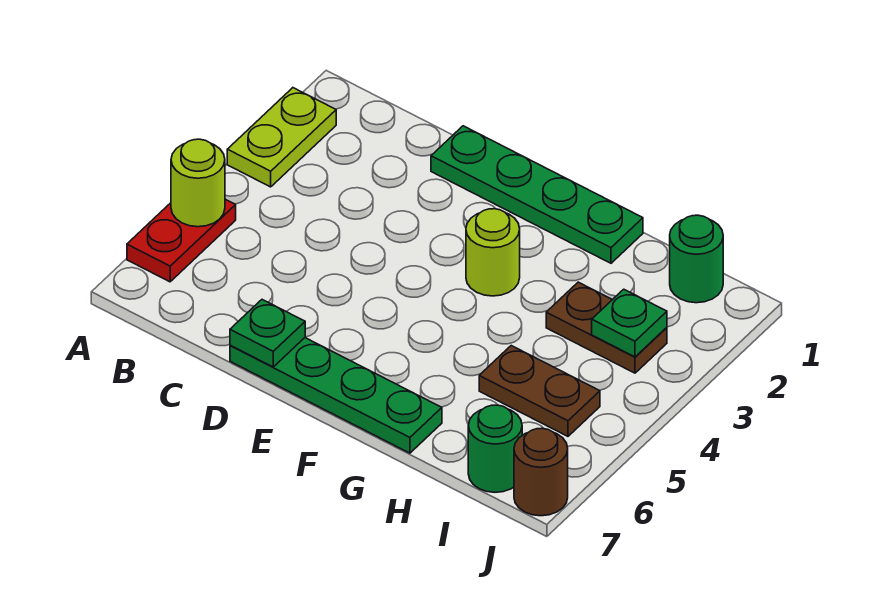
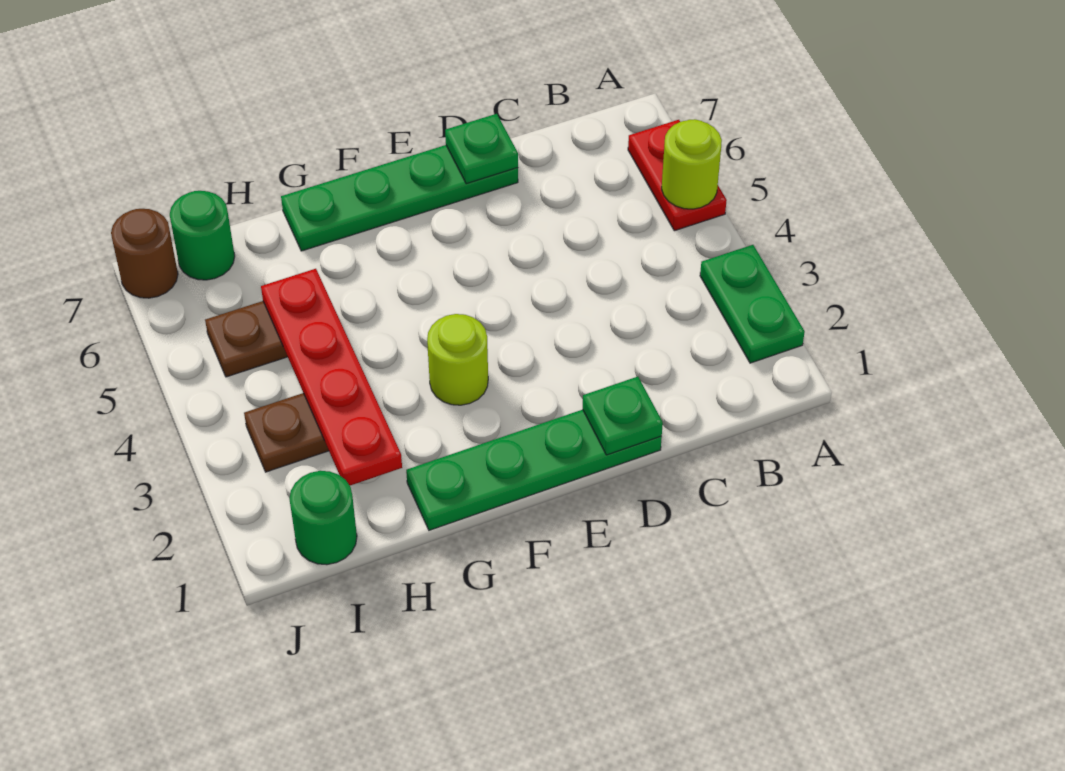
lime plate A2:A3 level 1 -> green plate A2:A3 level 1
none -> red plate H2:H5 level 2
green plate I3 level 2 -> green plate D1 level 2

